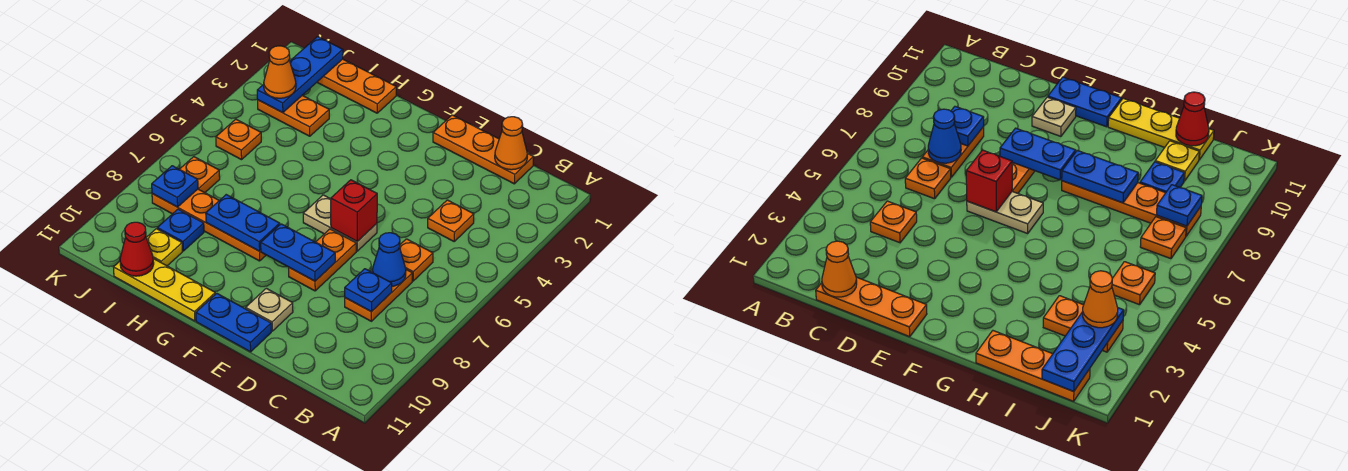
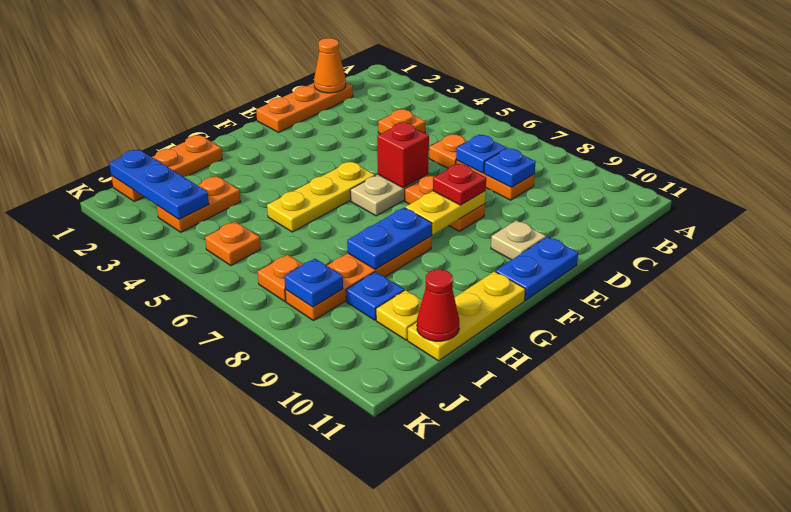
blue cone C7 level 2 -> blue plate C7 level 2
blue plate E8:F8 level 2 -> yellow plate E8:F8 level 2
none -> red plate E8 level 3
none -> yellow plate F5:H5 level 1
orange cone J3 level 3 -> none

